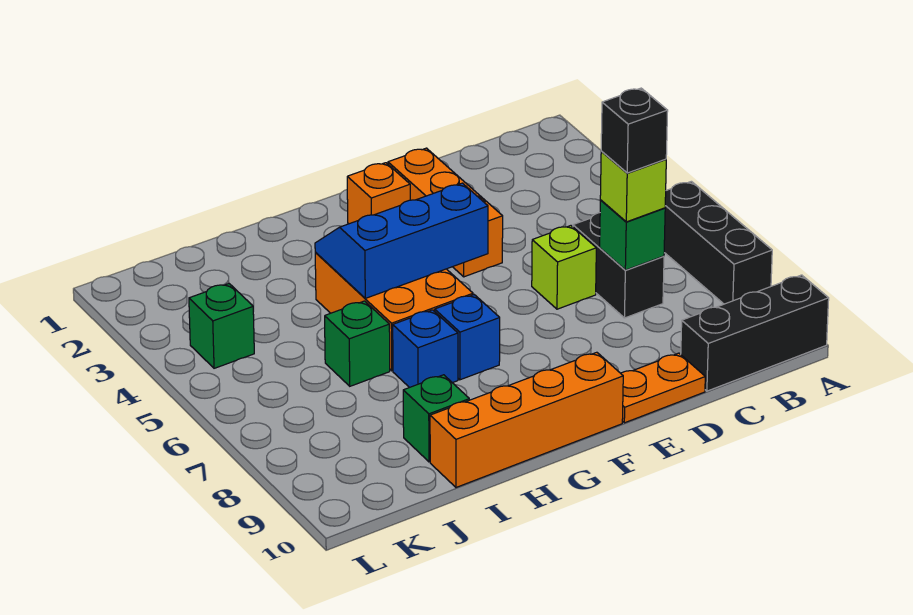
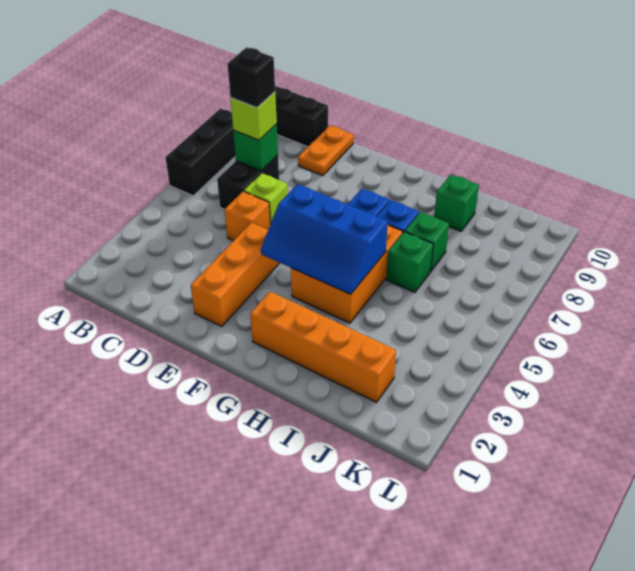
orange plate D10:E10 level 1 -> orange plate D9:D10 level 1
orange brick F2 level 1 -> orange brick D5 level 1
orange brick F10:I10 level 1 -> orange brick G2:J2 level 1
green brick K4 level 1 -> green brick I7 level 1

